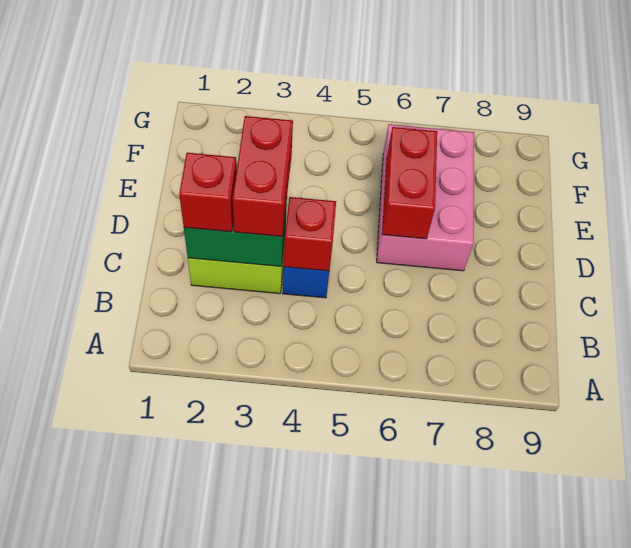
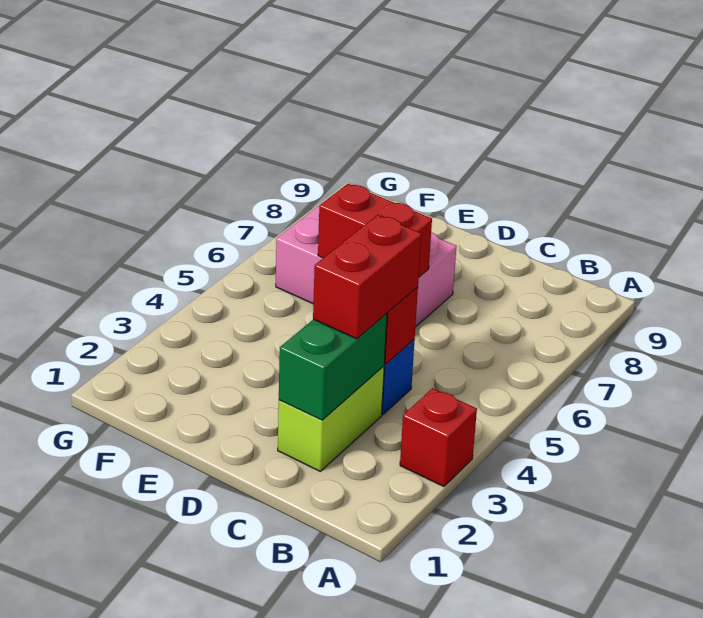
red brick C2 level 3 -> red brick A3 level 1
red brick C3:D3 level 3 -> red brick C3:C4 level 3

